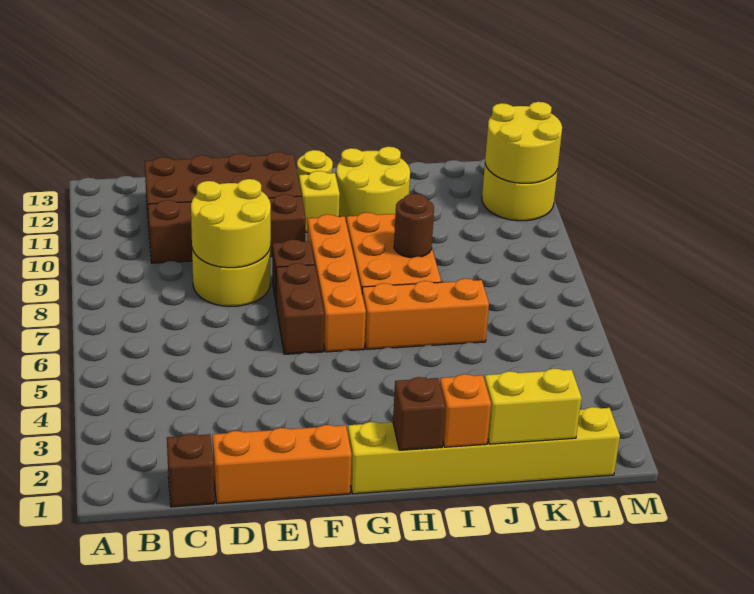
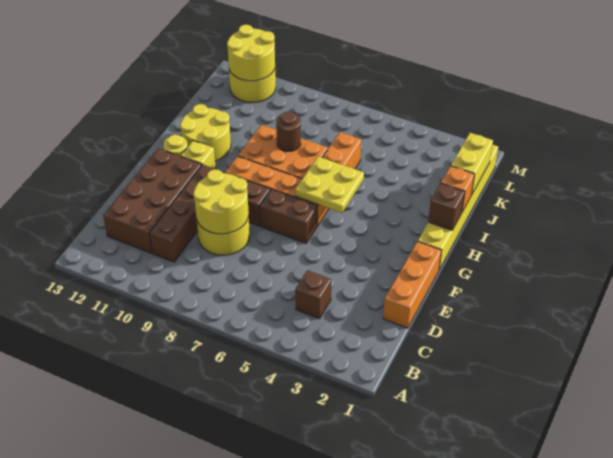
brown brick C1 level 1 -> brown brick C4 level 1
none -> yellow plate G5:H6 level 2

